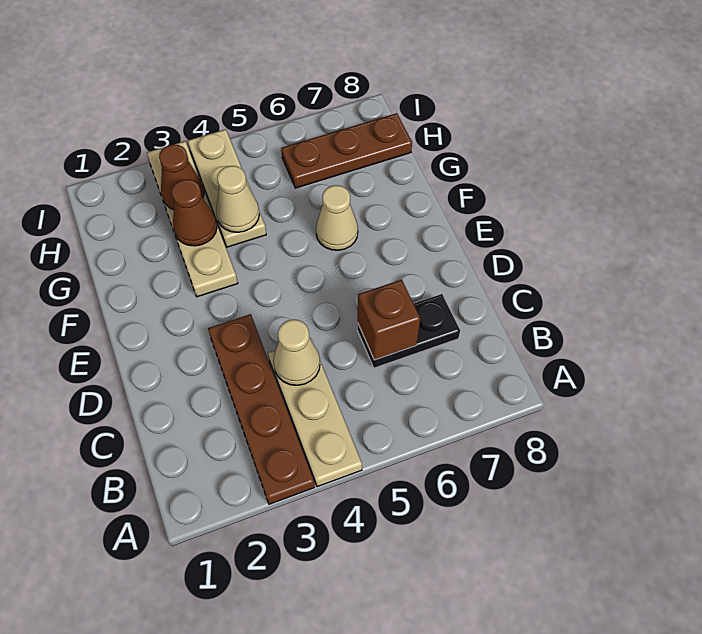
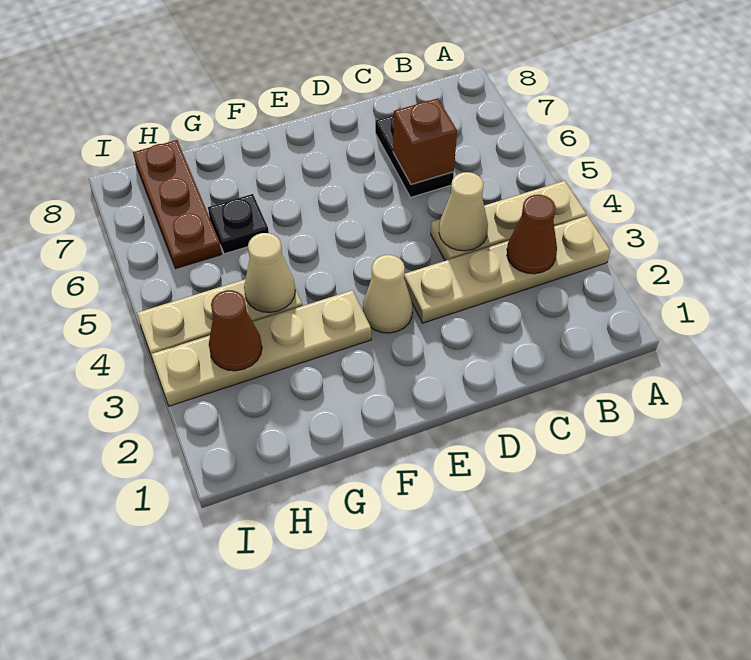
brown plate A3:D3 level 1 -> tan plate A3:D3 level 1
tan cone F6 level 1 -> tan cone E3 level 1
brown cone G3 level 2 -> brown cone B3 level 2
none -> black plate G6 level 1

